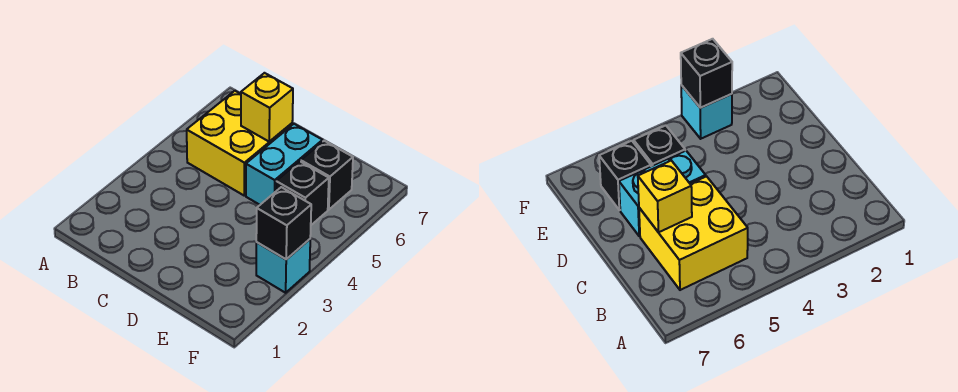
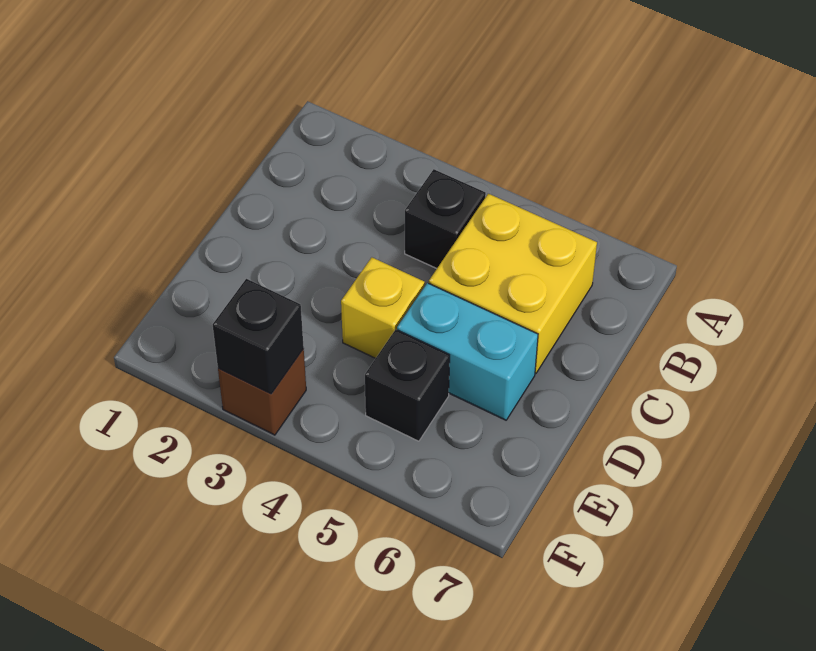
yellow brick C6 level 2 -> yellow brick D4 level 1
black brick E6 level 1 -> black brick B4 level 1
cyan brick F3 level 1 -> brown brick F3 level 1

